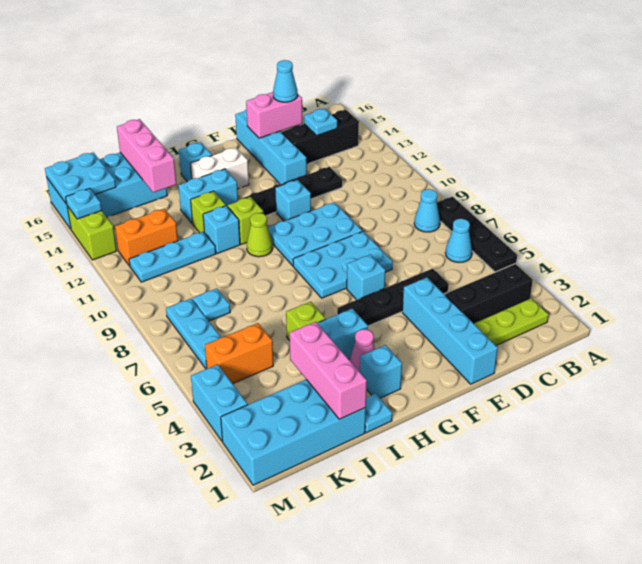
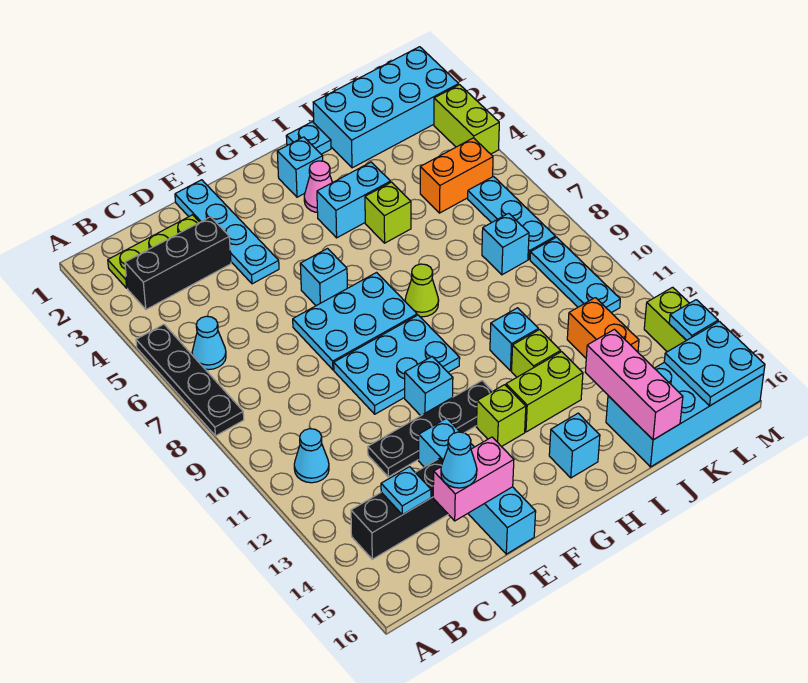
cyan cone B8 level 1 -> cyan cone B11 level 1
black plate D5:G5 level 1 -> none
cyan brick E1:E4 level 1 -> cyan plate E1:E4 level 1
white brick G14:H14 level 1 -> none
lime cone H10 level 1 -> lime cone H8 level 1
lime brick H11 level 1 -> lime brick G13 level 1
cyan brick H13:I13 level 1 -> lime brick H13:I13 level 1
pink brick J1:J3 level 2 -> none
cyan plate J11:L11 level 1 -> cyan plate L9:L11 level 1
cyan plate K8 level 1 -> cyan brick K8 level 1
orange brick K12:L12 level 1 -> orange brick K12:K13 level 1
cyan brick M3:M4 level 1 -> lime brick M3:M4 level 1

